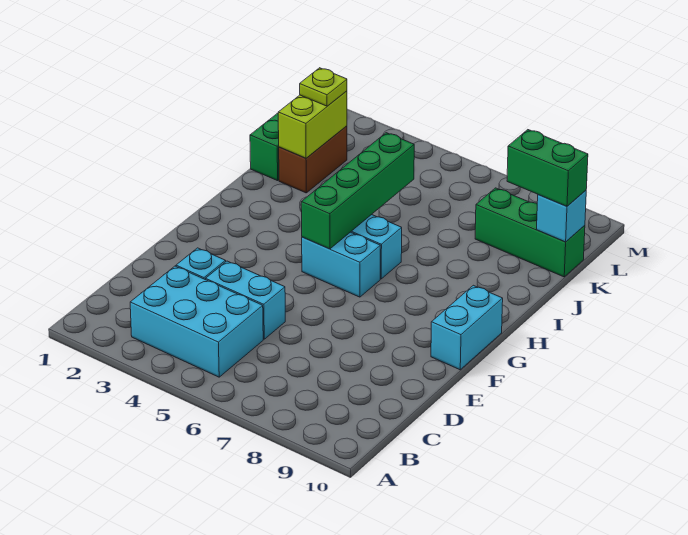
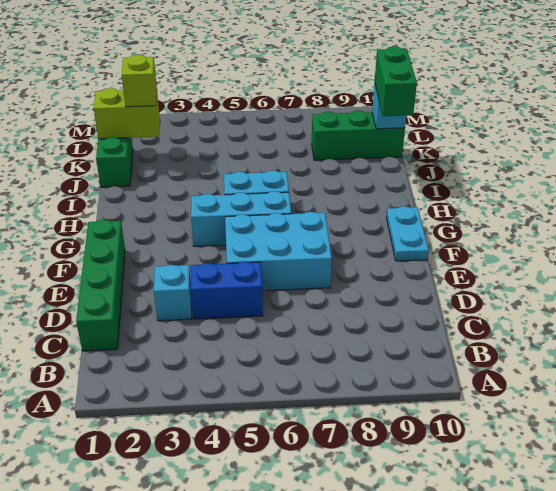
cyan brick B3:C5 level 1 -> cyan brick E5:F7 level 1
cyan brick D4:D5 level 1 -> blue brick D4:D5 level 1
cyan brick F10:G10 level 1 -> cyan plate F10:G10 level 1
cyan brick G5:G6 level 1 -> cyan brick G4:G6 level 1
green brick G5:J5 level 2 -> green brick C1:F1 level 1
brown brick J2:K2 level 1 -> none
lime brick J2:K2 level 2 -> lime brick K1:K2 level 2
lime plate K2 level 3 -> lime brick K2 level 3
green brick K9:K10 level 3 -> green brick J10:K10 level 3

